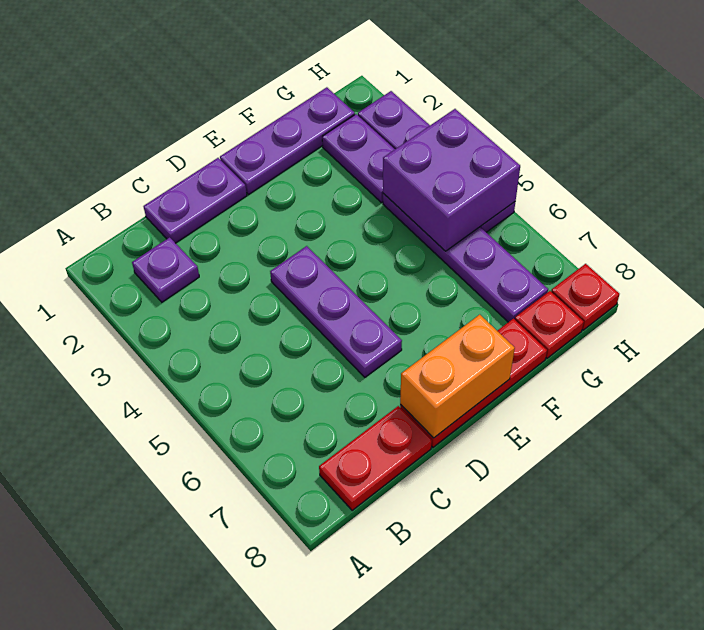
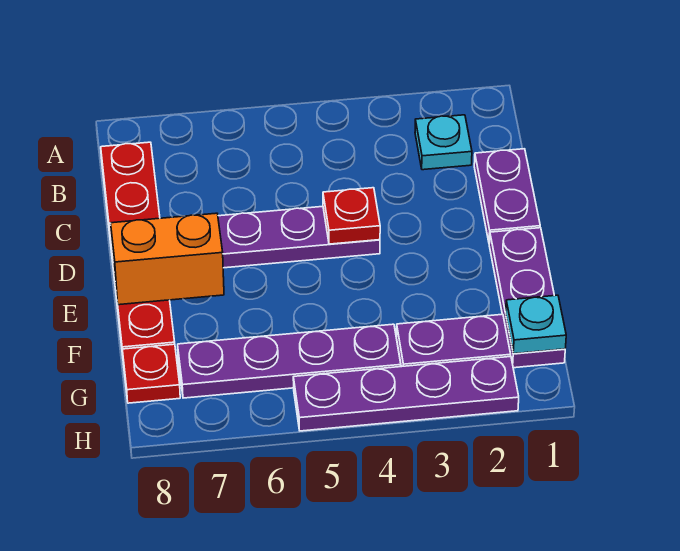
purple plate B2 level 1 -> cyan plate B2 level 1
orange brick D8:E8 level 2 -> orange brick E7:E8 level 2
none -> cyan plate G1 level 2
purple brick G4:H5 level 2 -> none
red plate H8 level 1 -> red plate D4 level 2

